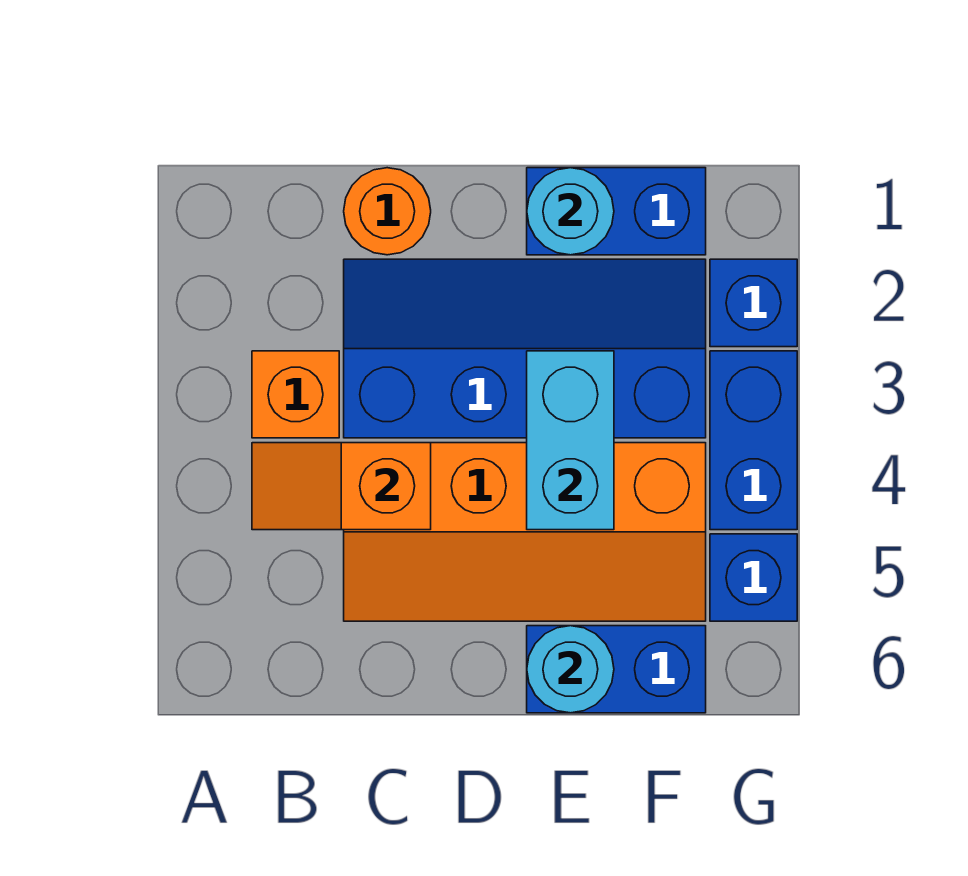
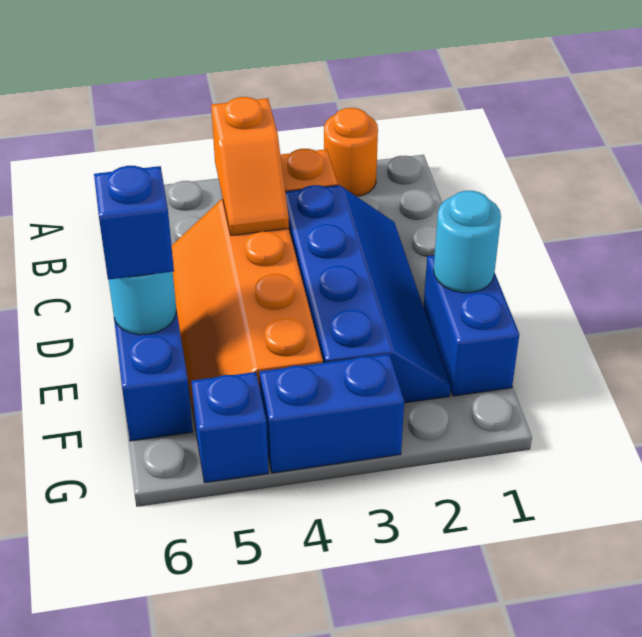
orange slope B4:C4 level 2 top C -> orange slope B4:C4 level 2 top B
orange round brick C1 level 1 -> orange round brick A2 level 1
cyan brick E3:E4 level 2 -> none
blue brick G2 level 1 -> blue brick E6 level 3

